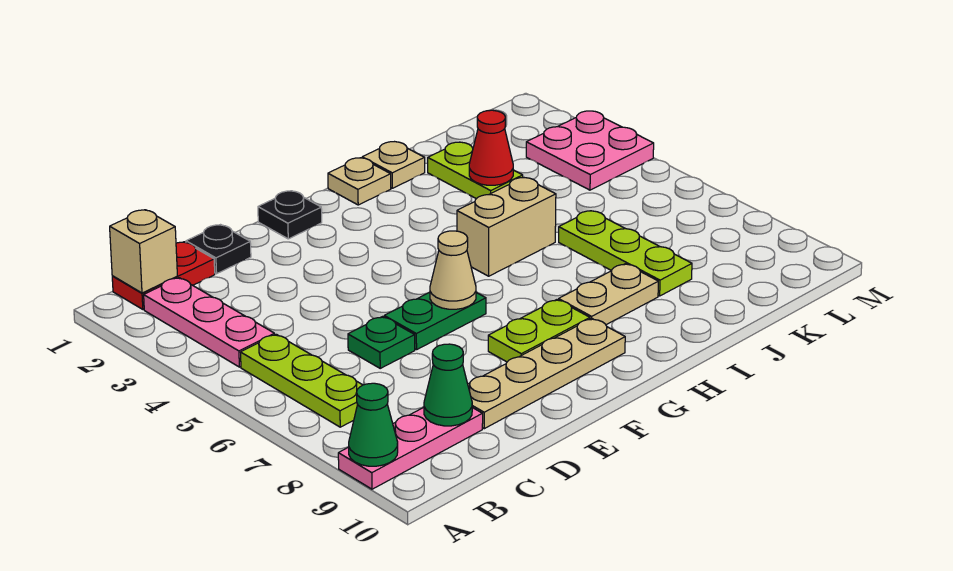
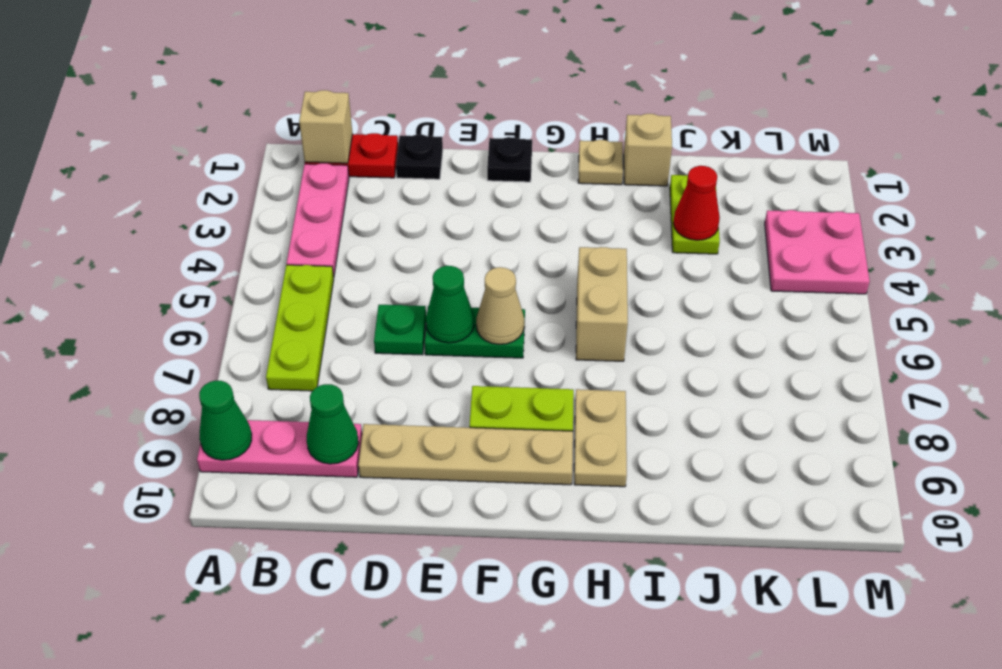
none -> green cone E6 level 2
tan brick H5:I5 level 1 -> tan brick H5:H6 level 1
tan plate H8:I8 level 1 -> tan plate H8:H9 level 1
tan plate I1 level 1 -> tan brick I1 level 1
lime plate J6:J8 level 1 -> none

